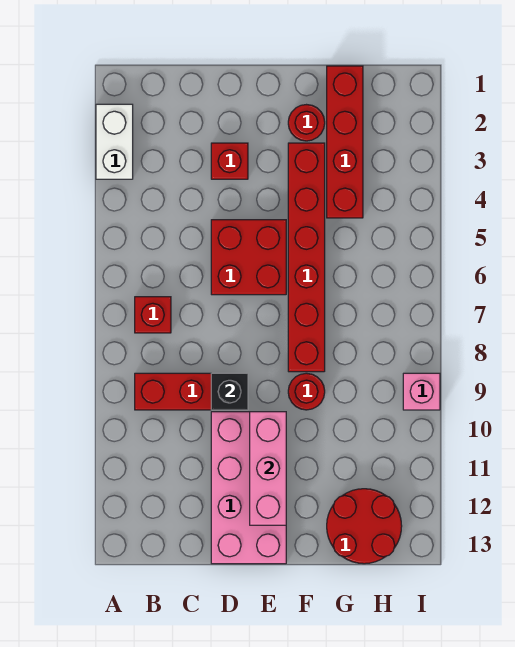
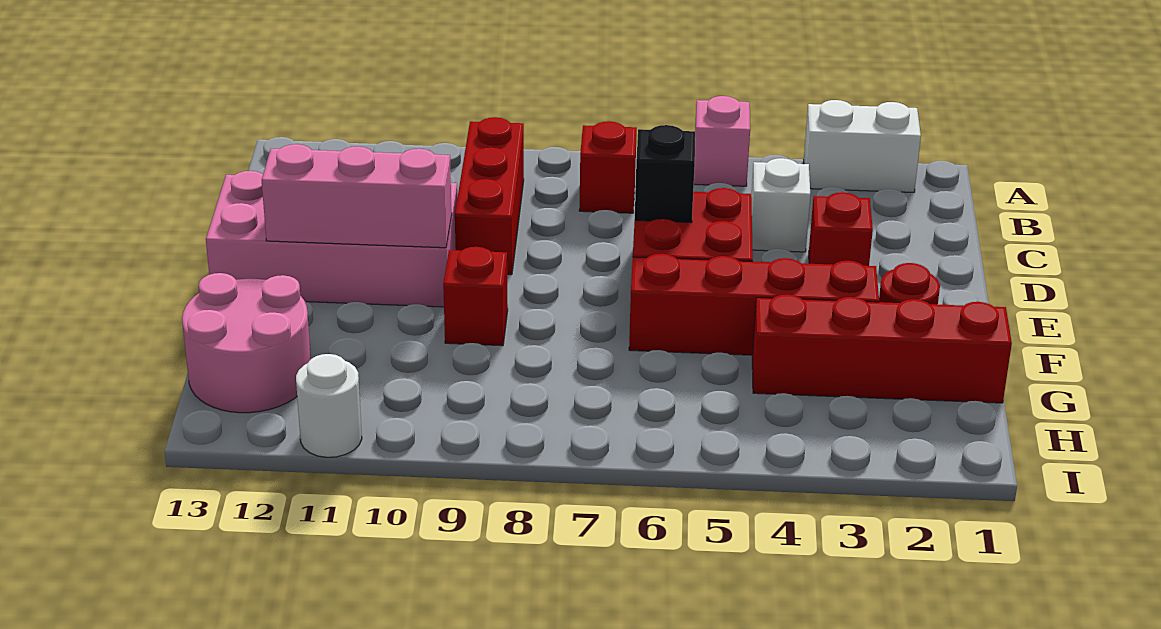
none -> white brick C4 level 1
black brick D9 level 2 -> black brick D6 level 2
red brick F3:F8 level 1 -> red brick F3:F6 level 1
red round brick F9 level 1 -> red brick F9 level 1
red round brick G12:H13 level 1 -> pink round brick G12:H13 level 1
pink brick I9 level 1 -> pink brick A5 level 1
none -> white round brick I11 level 1

